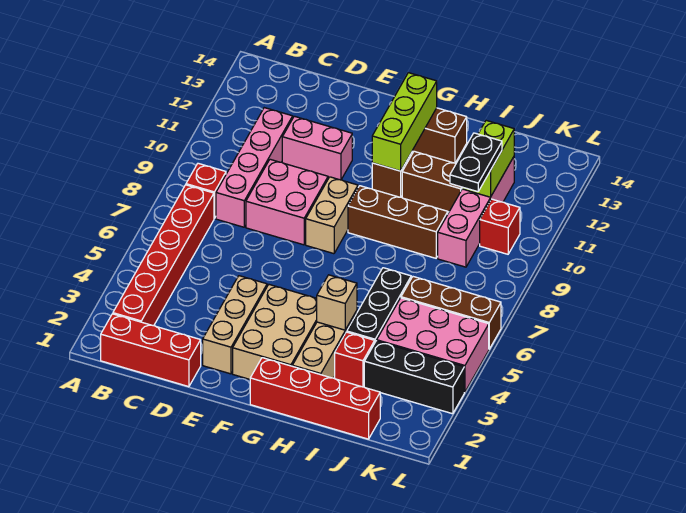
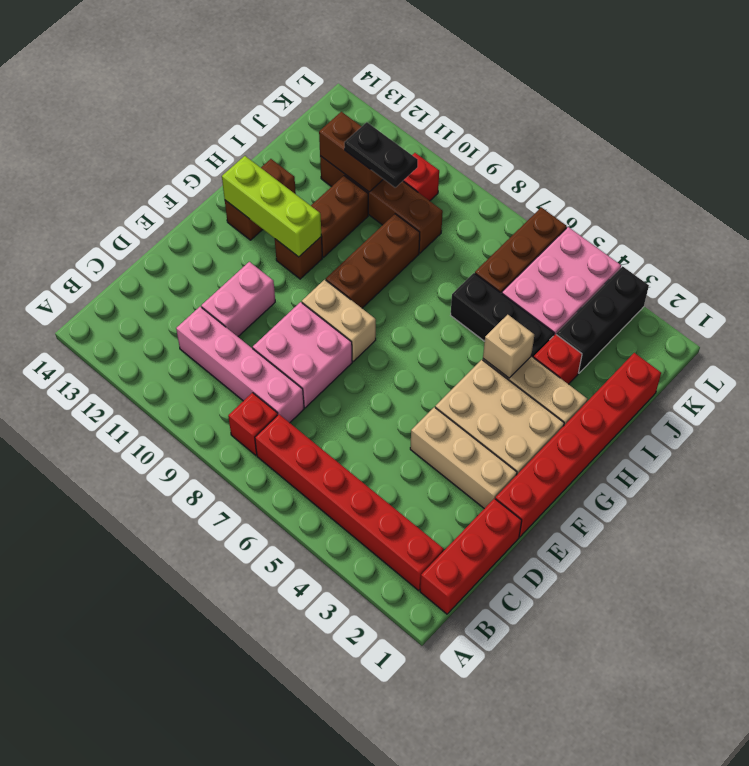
red brick G1:J1 level 1 -> red brick E1:J1 level 1
pink brick J9:J12 level 1 -> brown brick J9:J12 level 1
lime brick J11:J12 level 2 -> brown brick J11:J12 level 2

